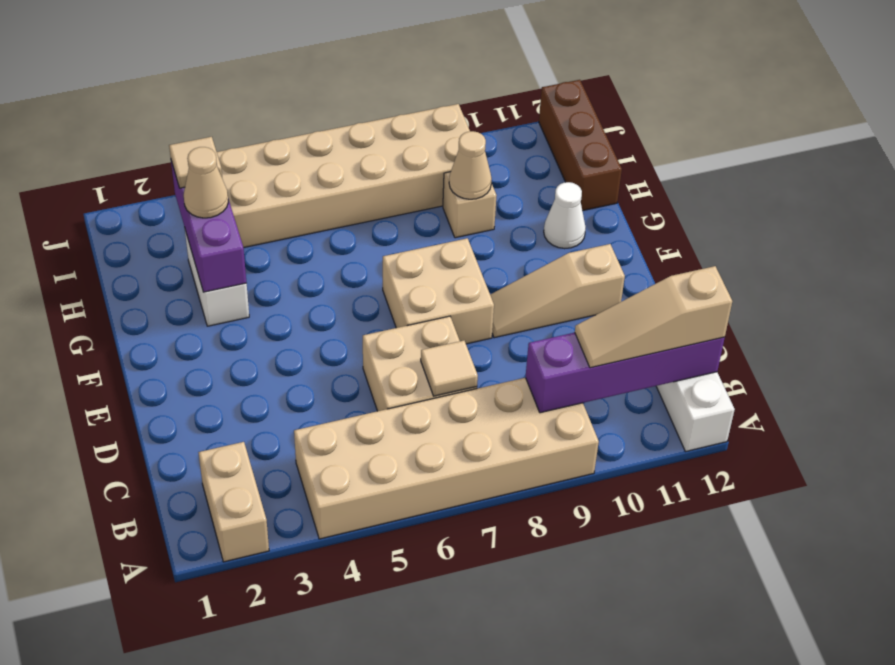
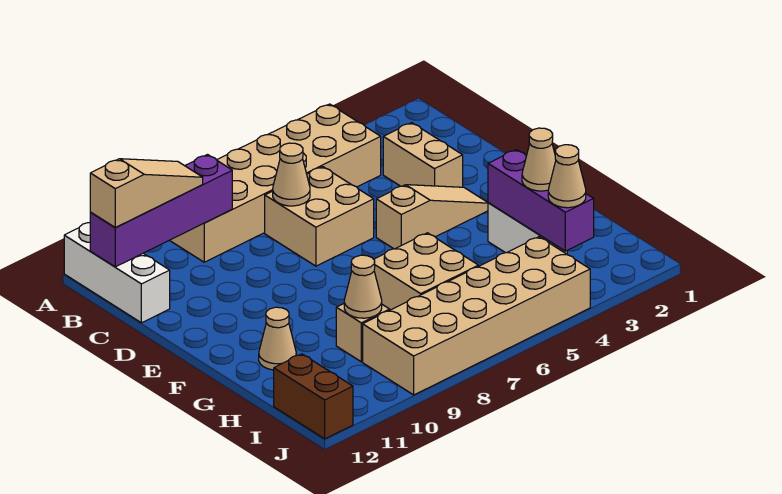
tan brick A2:B2 level 1 -> tan brick C3:D3 level 1
tan tile C7 level 2 -> tan cone C7 level 2
tan brick E7:F8 level 1 -> tan brick G6:H7 level 1
tan slope E9:E11 level 1 top 11 -> tan slope E3:E5 level 1 top 5
white cone G11 level 1 -> tan cone G11 level 1
brown brick H12:J12 level 1 -> brown brick I12:J12 level 1
tan tile I3 level 3 -> tan cone I3 level 3

